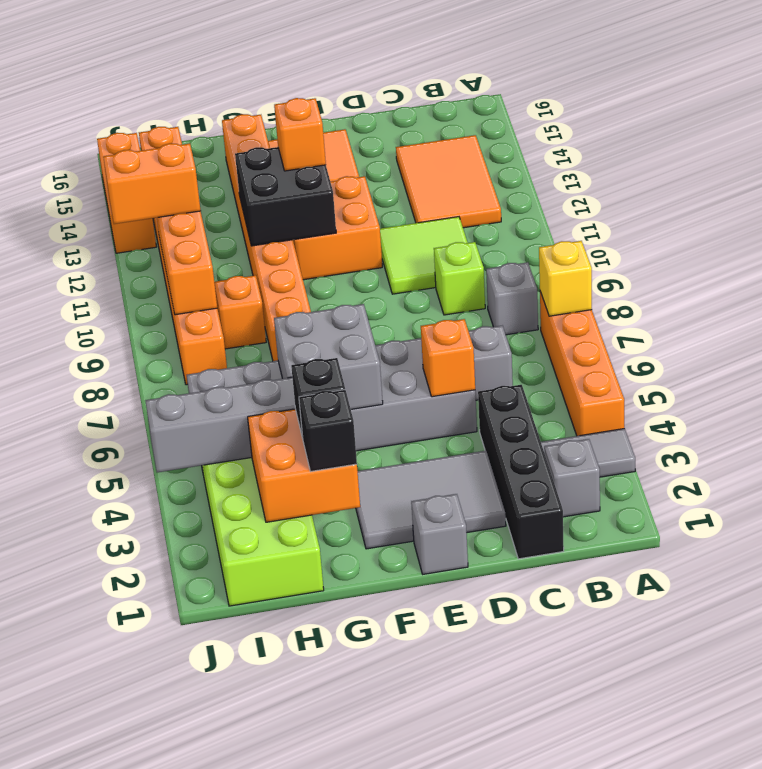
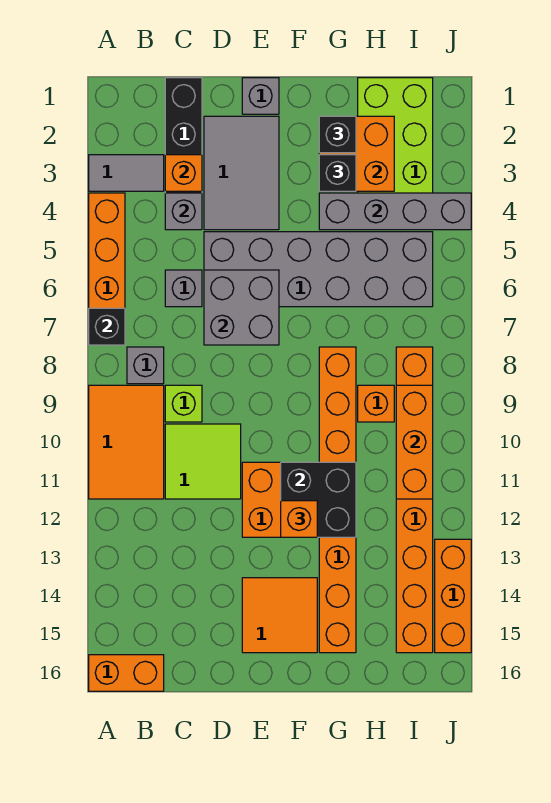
yellow brick A7 level 2 -> black brick A7 level 2
grey brick B2 level 1 -> grey brick C4 level 2
orange tile B12:C14 level 1 -> orange tile A9:B11 level 1
grey tile D2:F3 level 1 -> grey tile D2:E4 level 1
orange brick D5 level 2 -> orange brick C3 level 2
grey brick F5:G6 level 2 -> grey brick D6:E7 level 2
orange brick I11:J11 level 3 -> orange brick A16:B16 level 1

